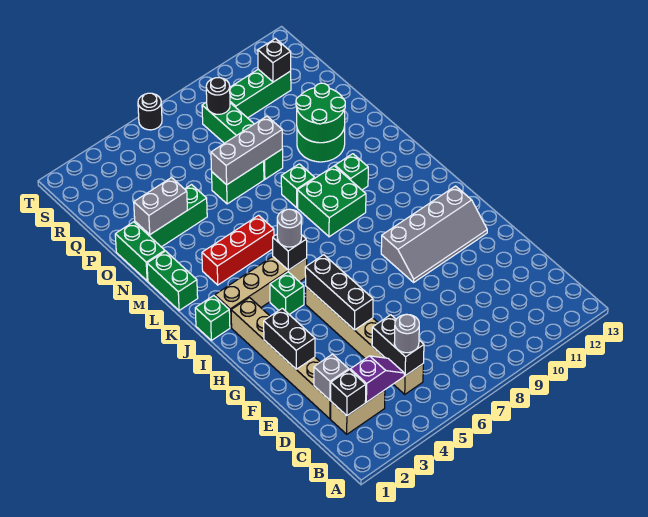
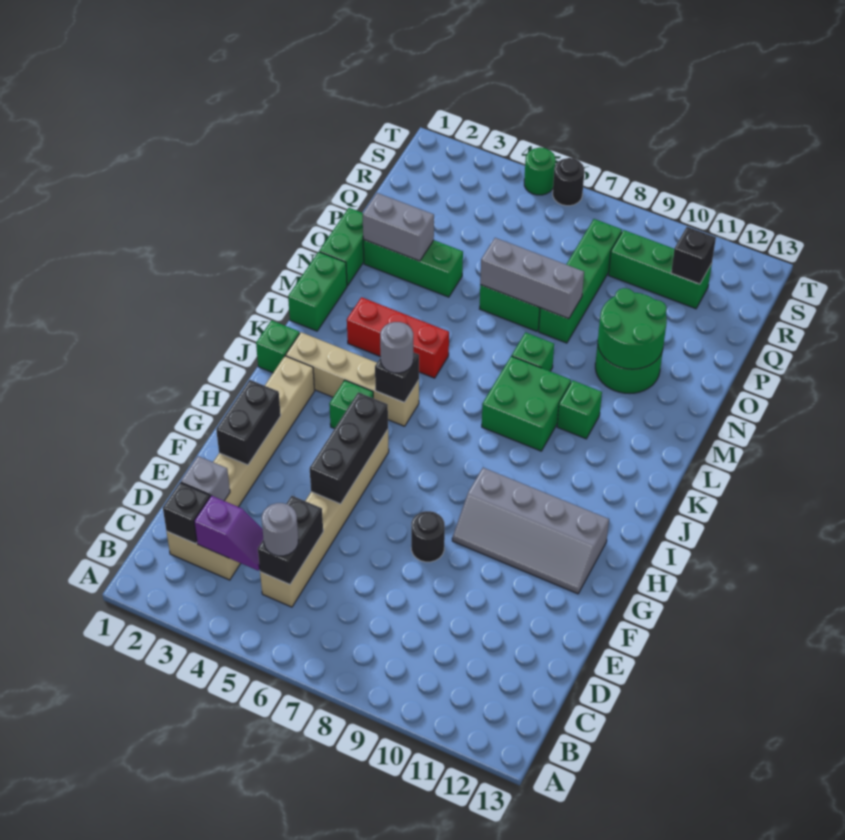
black round brick R8 level 2 -> black round brick F8 level 1
none -> green round brick T5 level 1

